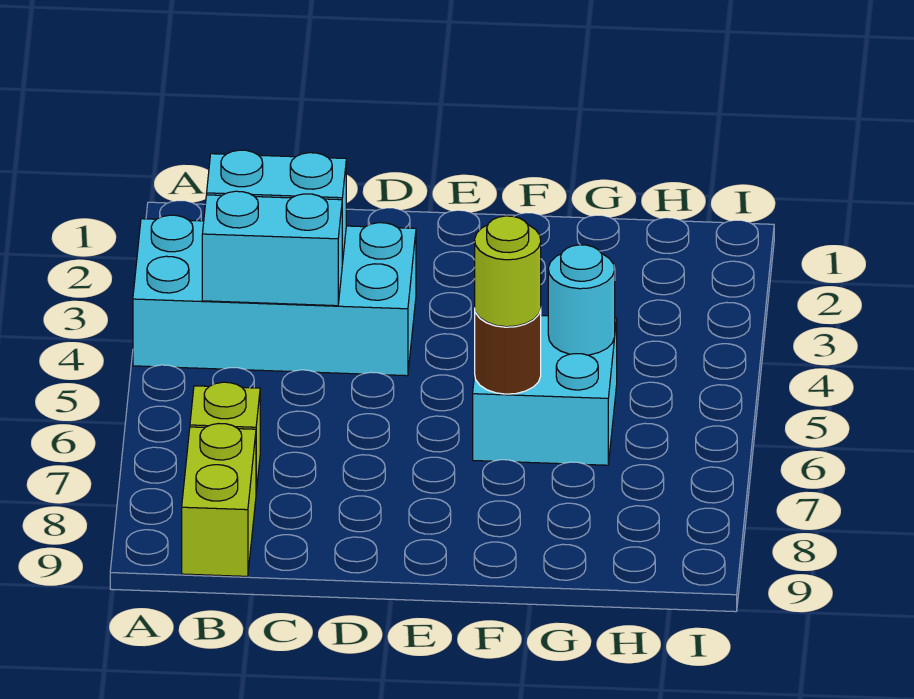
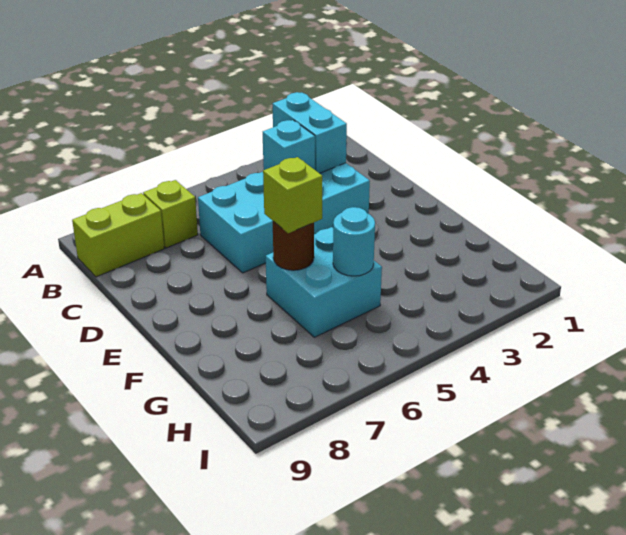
cyan brick A3:D4 level 1 -> cyan brick C3:D6 level 1
cyan brick B4:C4 level 2 -> cyan brick C4 level 2
lime round brick F6 level 3 -> lime brick F6 level 3

